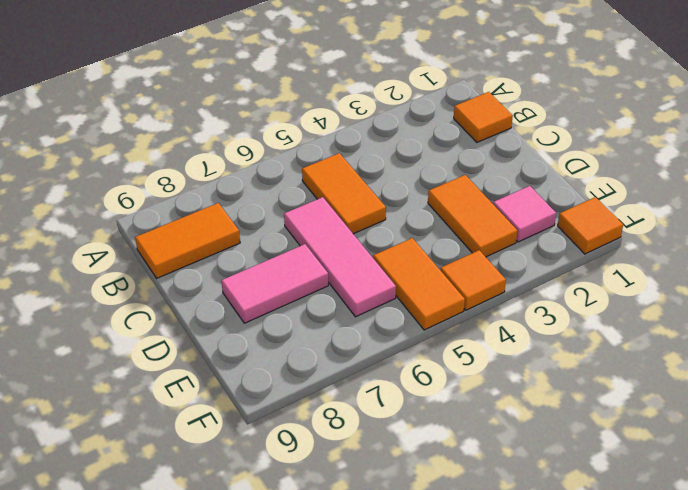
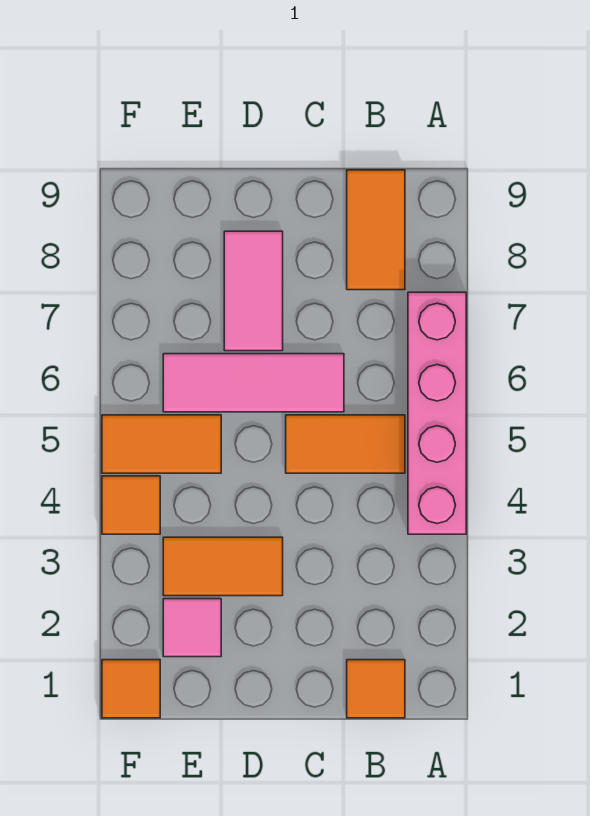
none -> pink brick A4:A7 level 1

